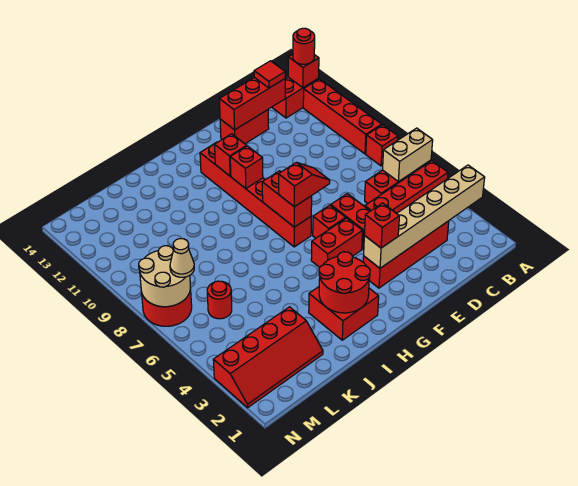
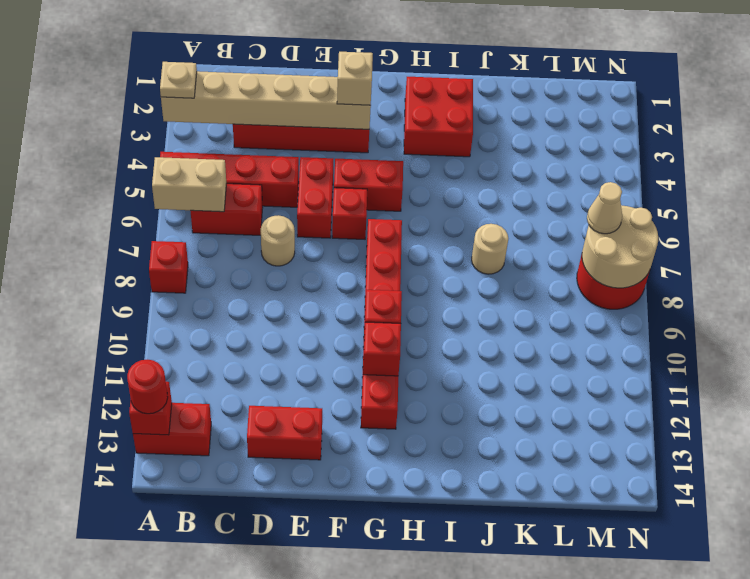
none -> tan plate A3 level 3
red brick A9:A12 level 1 -> none
red brick C13:E13 level 2 -> none
red tile C13 level 3 -> none
none -> tan round brick D7 level 1
red brick F3 level 3 -> tan brick F3 level 3
red slope F7:G7 level 3 top G -> none
red brick G7:G8 level 2 -> none
red round brick H2:I3 level 2 -> none
none -> tan round brick J7 level 1
red slope K2:N3 level 1 top 3 -> none
red round brick L6 level 1 -> none

